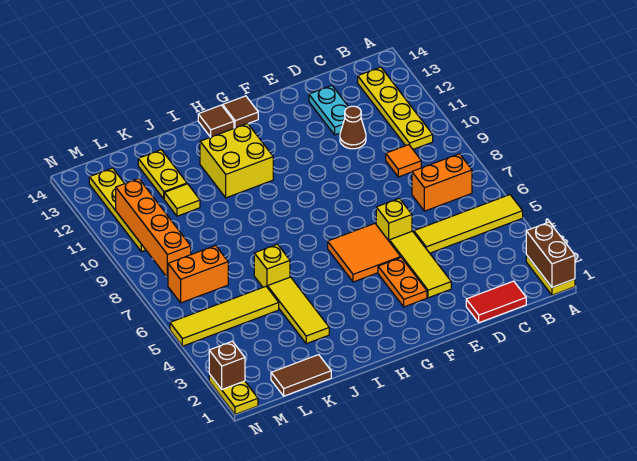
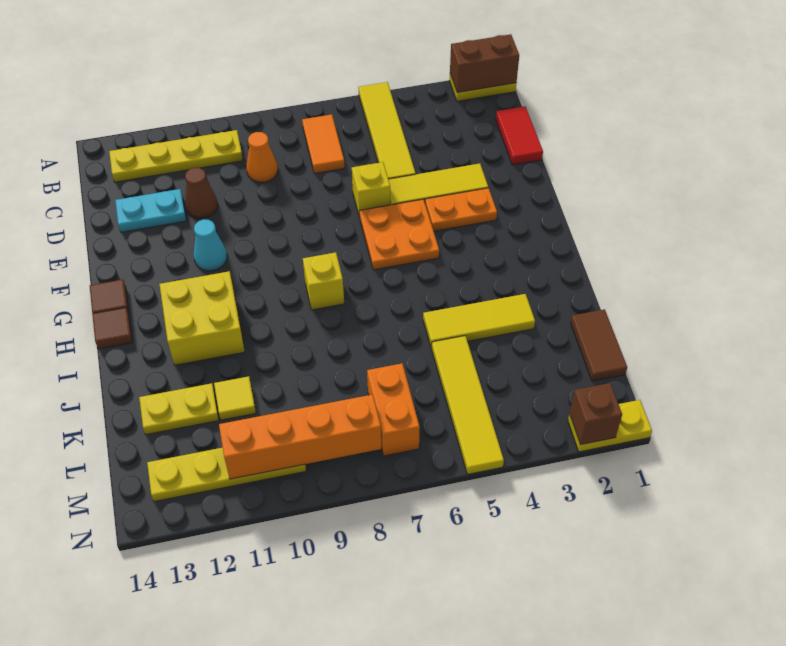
orange brick B7:C7 level 1 -> orange tile B7:C7 level 1
orange tile C9 level 1 -> orange cone C9 level 1
orange tile F5:G6 level 1 -> orange plate F5:G6 level 1
none -> cyan cone F11 level 1
yellow brick J6 level 1 -> yellow brick H8 level 1

